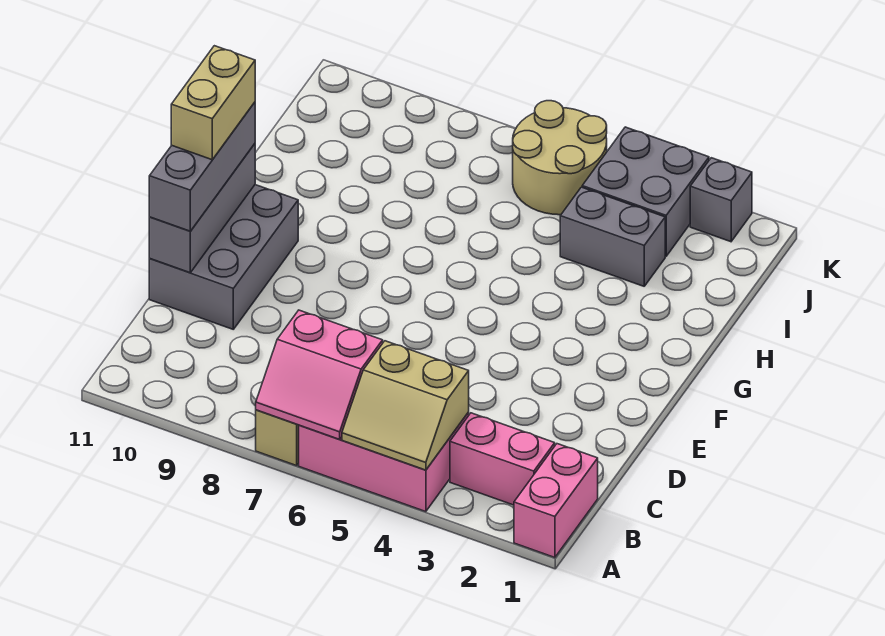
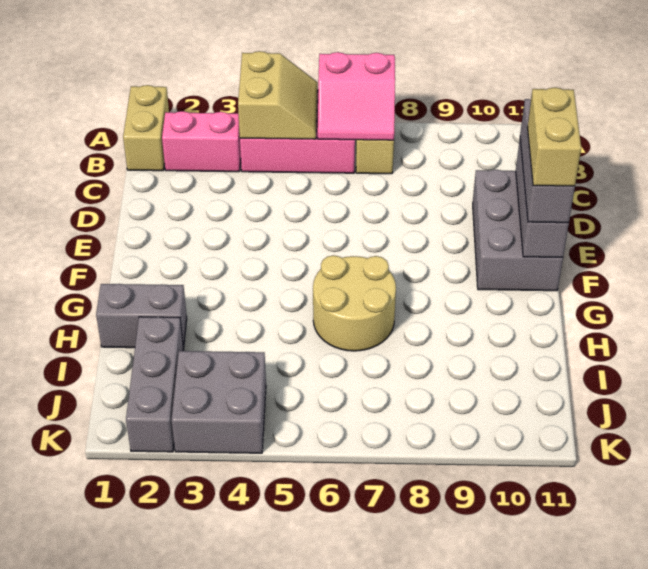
pink brick A1:B1 level 1 -> tan brick A1:B1 level 1
tan slope A4:B5 level 2 top B -> tan slope A4:B5 level 2 top 4
pink slope A6:B7 level 2 top B -> pink slope A6:B7 level 2 top A
grey brick I3:I4 level 1 -> grey brick H1:H2 level 1
tan round brick J5:K6 level 1 -> tan round brick G6:H7 level 1
grey brick K2 level 1 -> grey brick I2:K2 level 1

